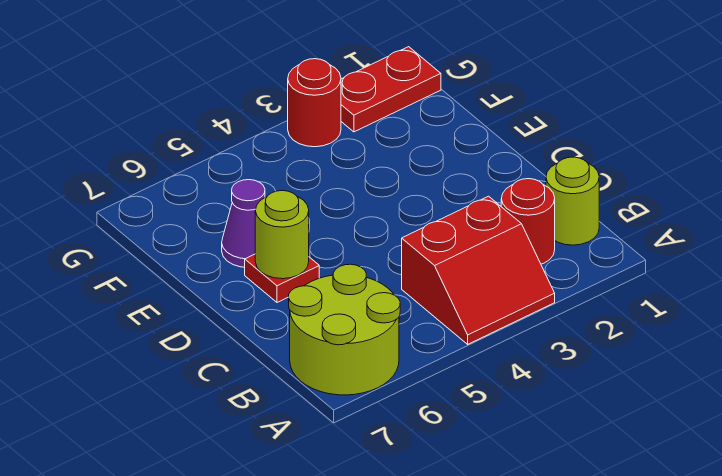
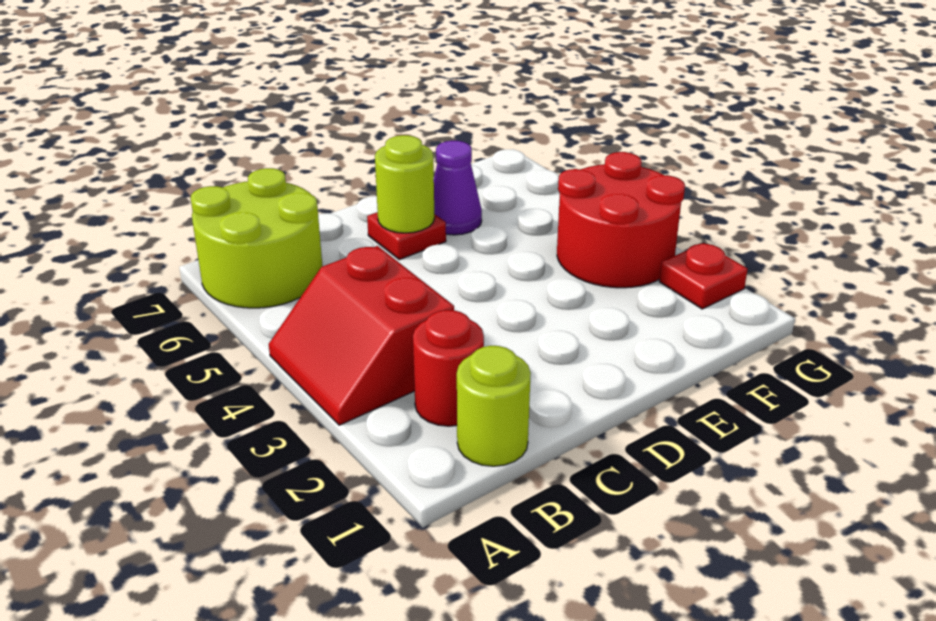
red plate G1:G2 level 1 -> red plate G2 level 1
red round brick G3 level 1 -> red round brick F3:G4 level 1

